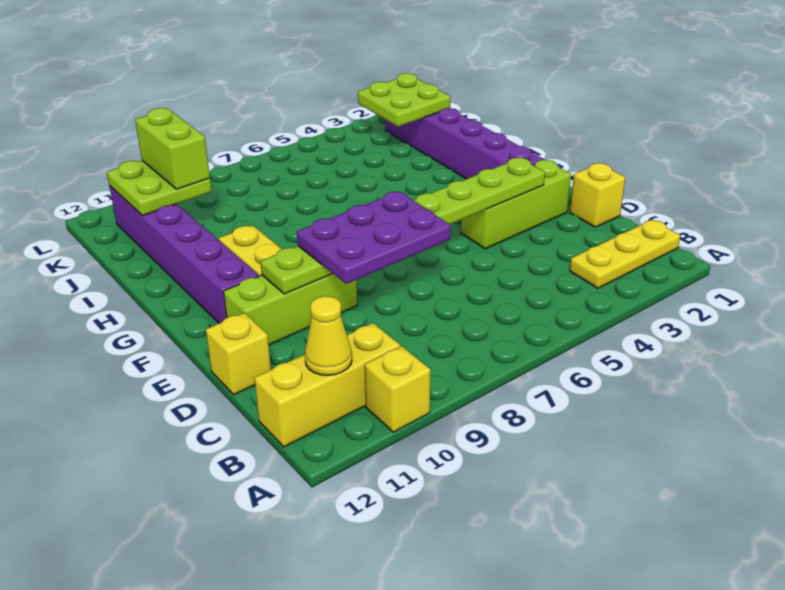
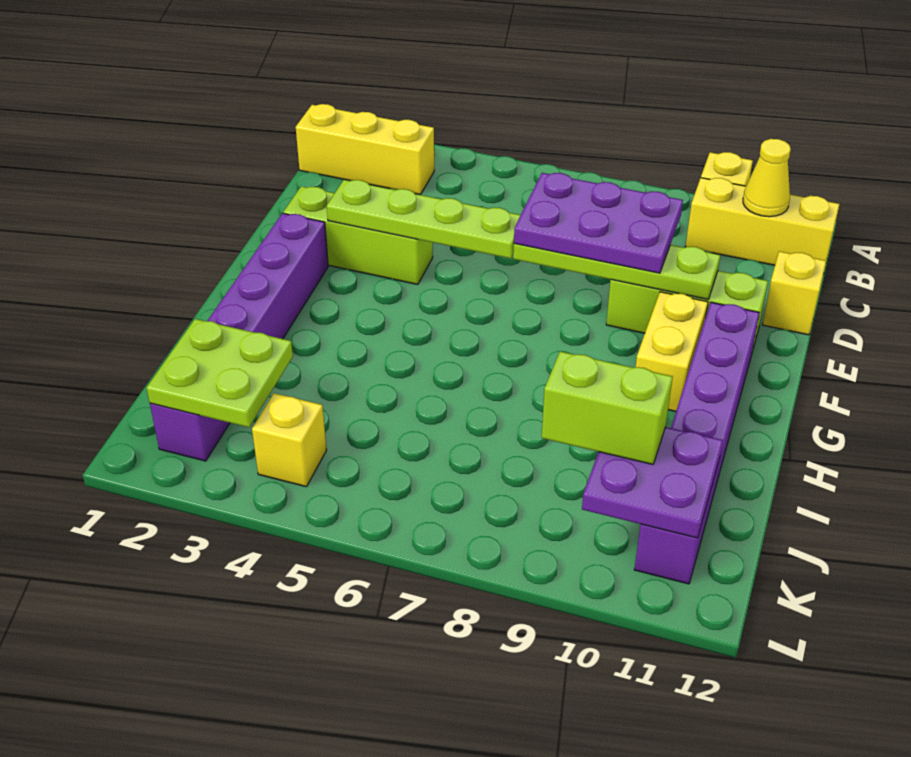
yellow plate B1:B3 level 1 -> yellow brick B1:B3 level 1
yellow brick D1 level 1 -> yellow brick K4 level 1
lime plate J10:K11 level 2 -> purple plate J10:K11 level 2
lime brick J10:K10 level 3 -> lime brick J9:J10 level 3

